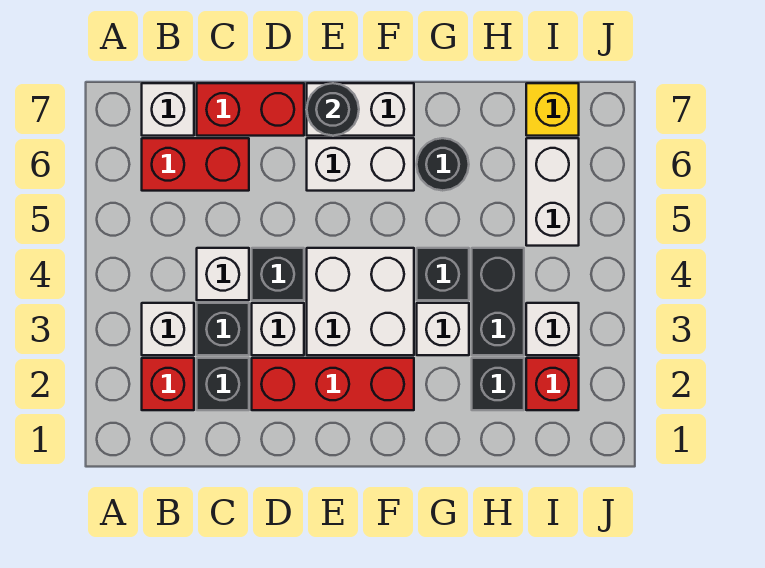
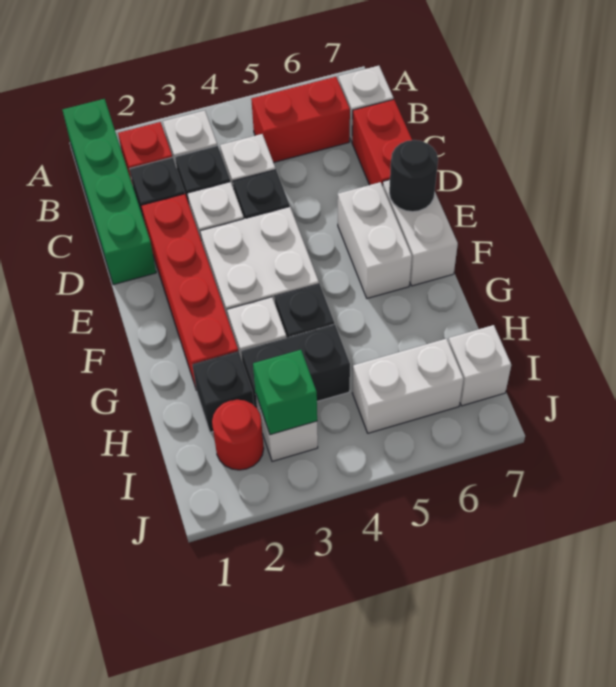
none -> green brick A1:D1 level 1
red brick B6:C6 level 1 -> red brick B5:B6 level 1
red brick D2:F2 level 1 -> red brick D2:G2 level 1
black round brick G6 level 1 -> none
red brick I2 level 1 -> red round brick I2 level 1
none -> green brick I3 level 2
yellow brick I7 level 1 -> white brick I7 level 1

